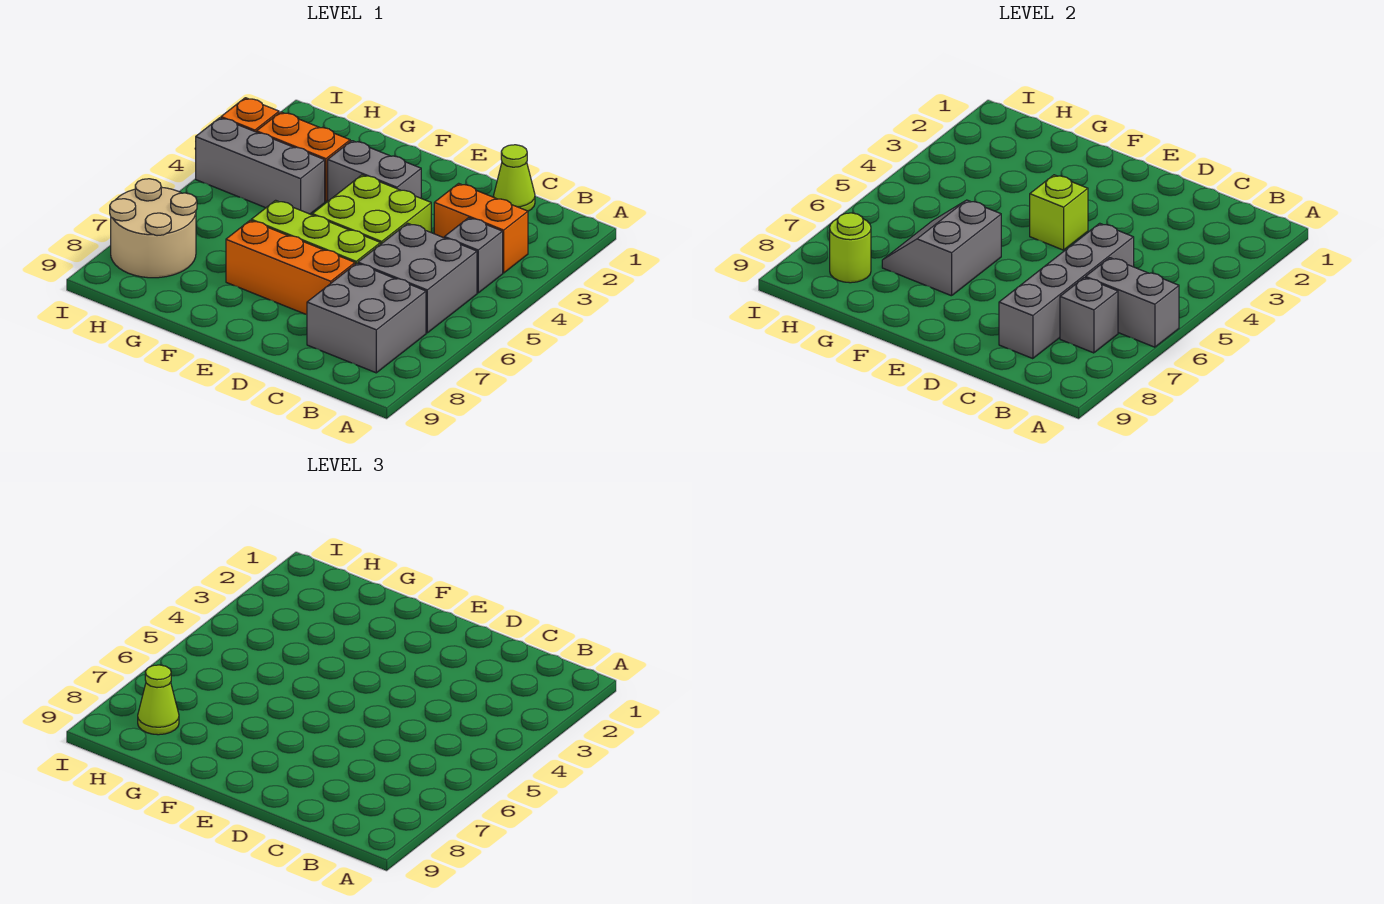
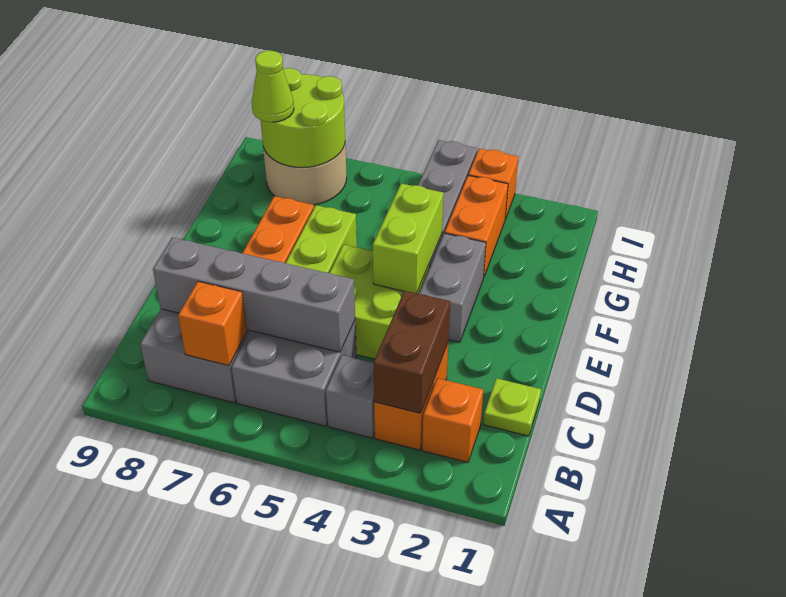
grey brick A6:B6 level 2 -> none
none -> orange brick B2 level 1
none -> brown brick B3:C3 level 2
grey brick B7 level 2 -> orange brick B7 level 2
lime cone C1 level 1 -> lime plate C1 level 1
lime brick E4 level 2 -> lime brick E4:F4 level 2
grey slope F6:G7 level 2 top F -> none
lime round brick H8 level 2 -> lime round brick H7:I8 level 2

